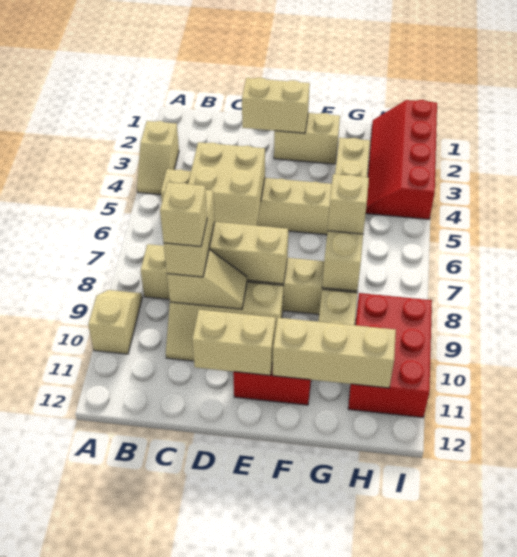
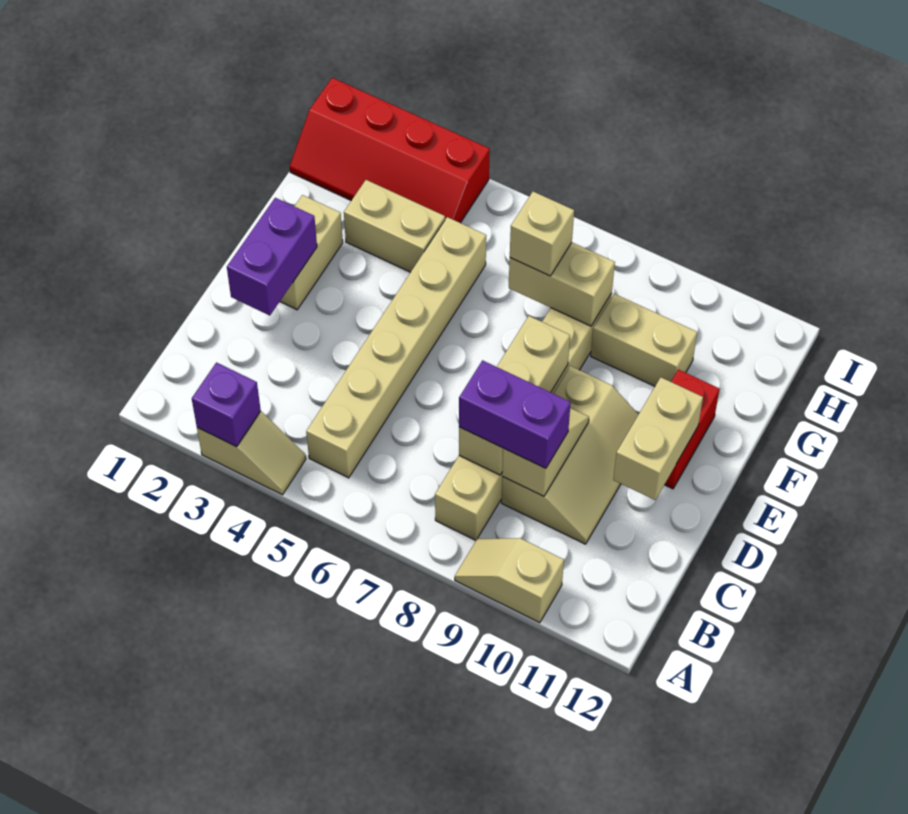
none -> purple brick A3 level 2
tan brick C5:D6 level 2 -> none
tan brick C8:C9 level 3 -> purple brick C8:C9 level 3
tan brick C9 level 4 -> none
tan brick D2:E2 level 2 -> purple brick D2:E2 level 2
tan brick F11:H11 level 2 -> none
red brick H9:I11 level 1 -> none

